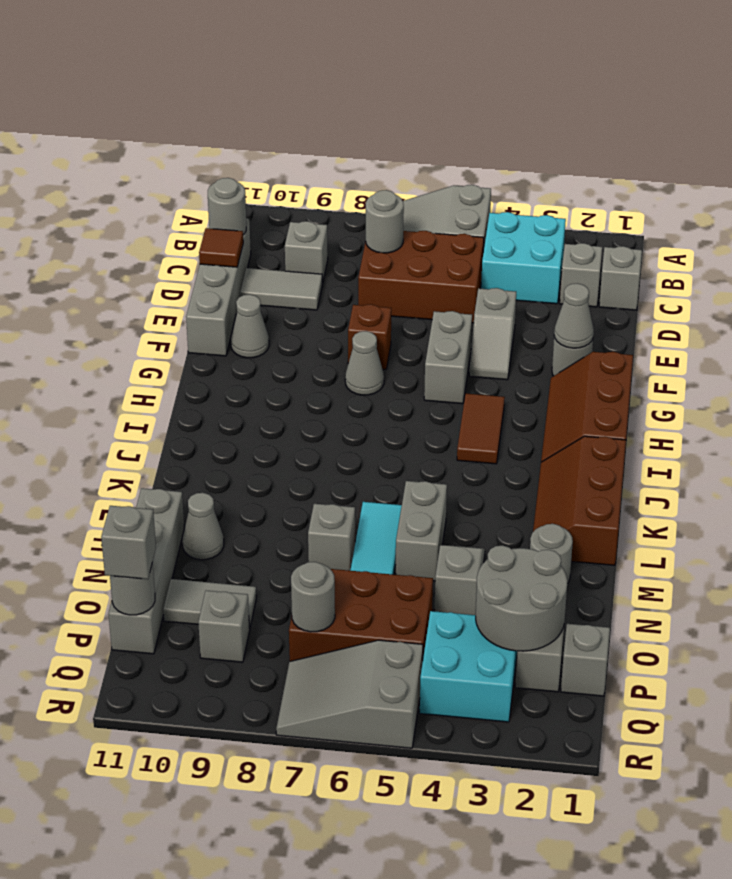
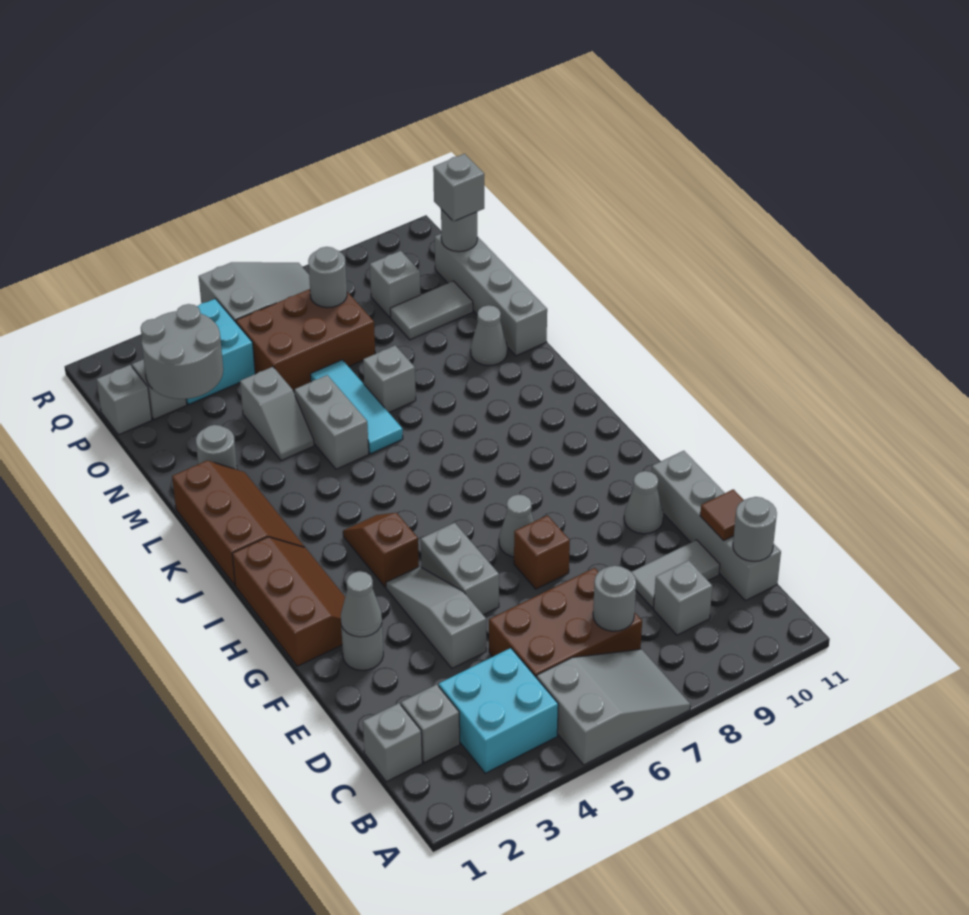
grey slope E4:F4 level 1 top E -> grey slope E4:G4 level 1 top E
brown tile H4:I4 level 1 -> brown slope H4:I4 level 1 top H

